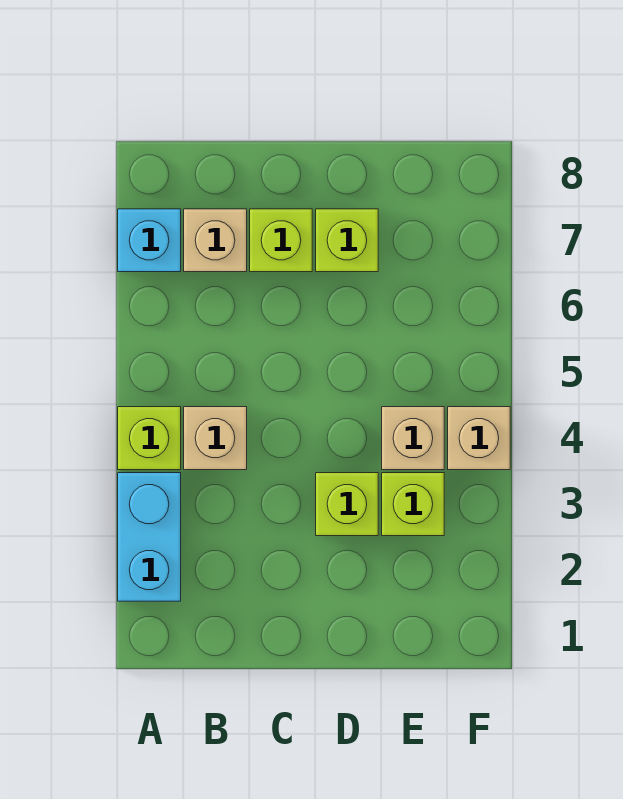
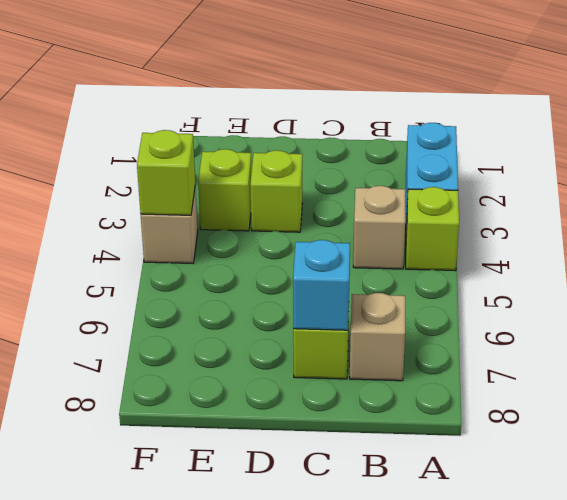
cyan brick A7 level 1 -> cyan brick C7 level 2
lime brick D7 level 1 -> lime brick F4 level 2
tan brick E4 level 1 -> none

